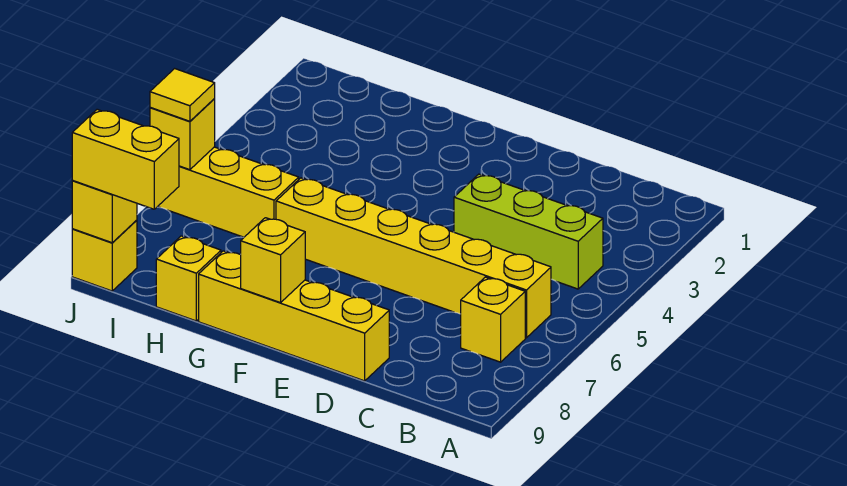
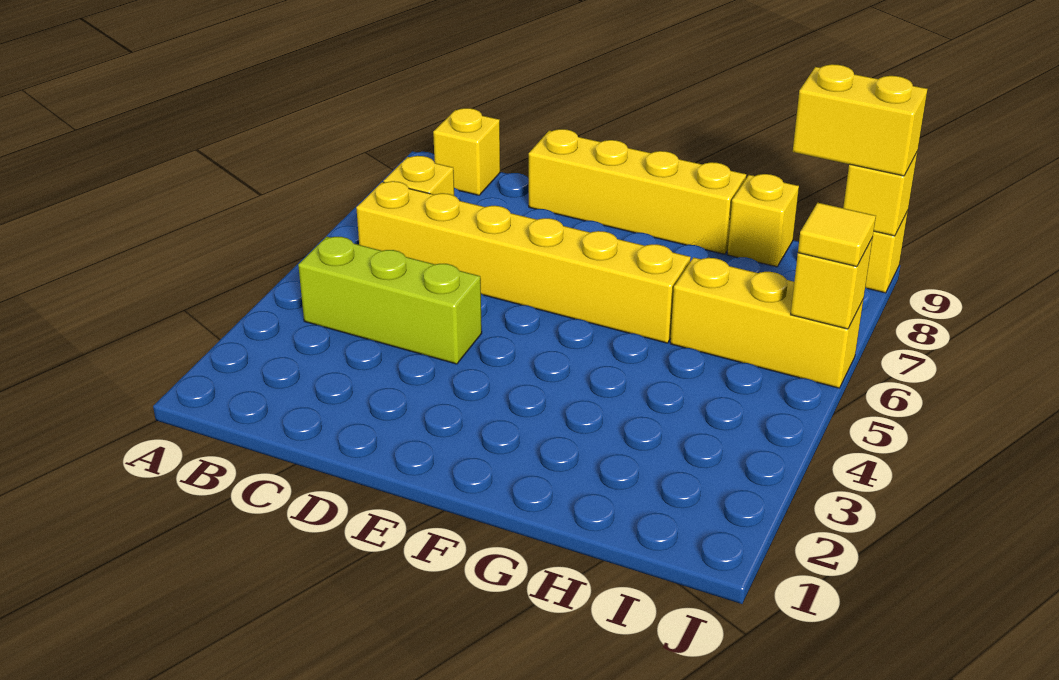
yellow brick F9 level 2 -> yellow brick B9 level 1

